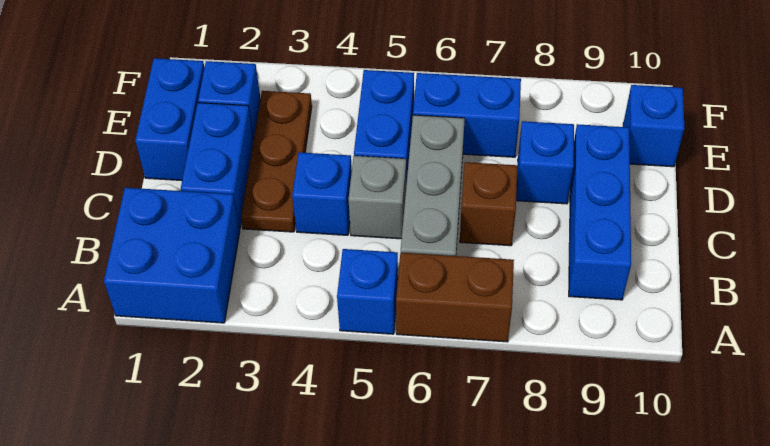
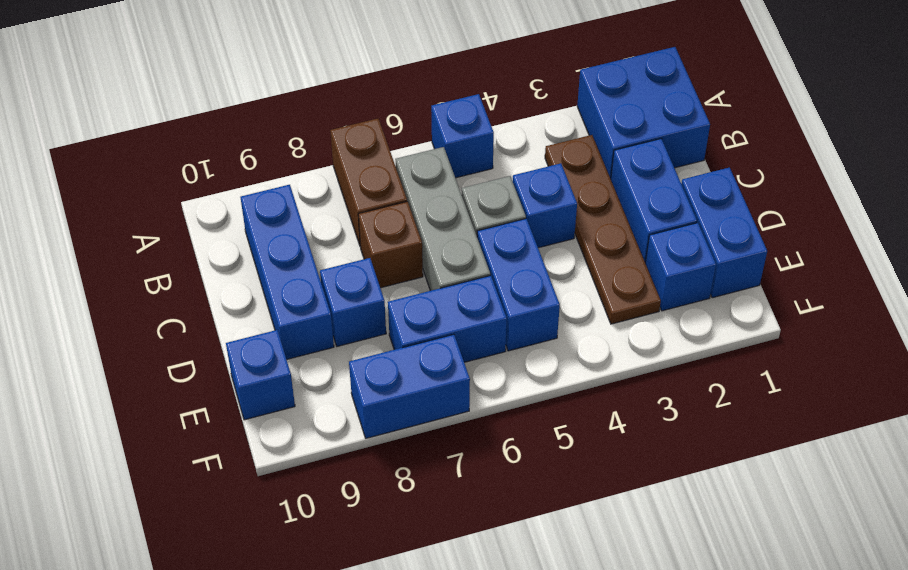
brown brick A6:A7 level 1 -> brown brick A7:B7 level 1
brown plate C3:E3 level 1 -> brown plate B3:E3 level 1
none -> blue brick F7:F8 level 1

